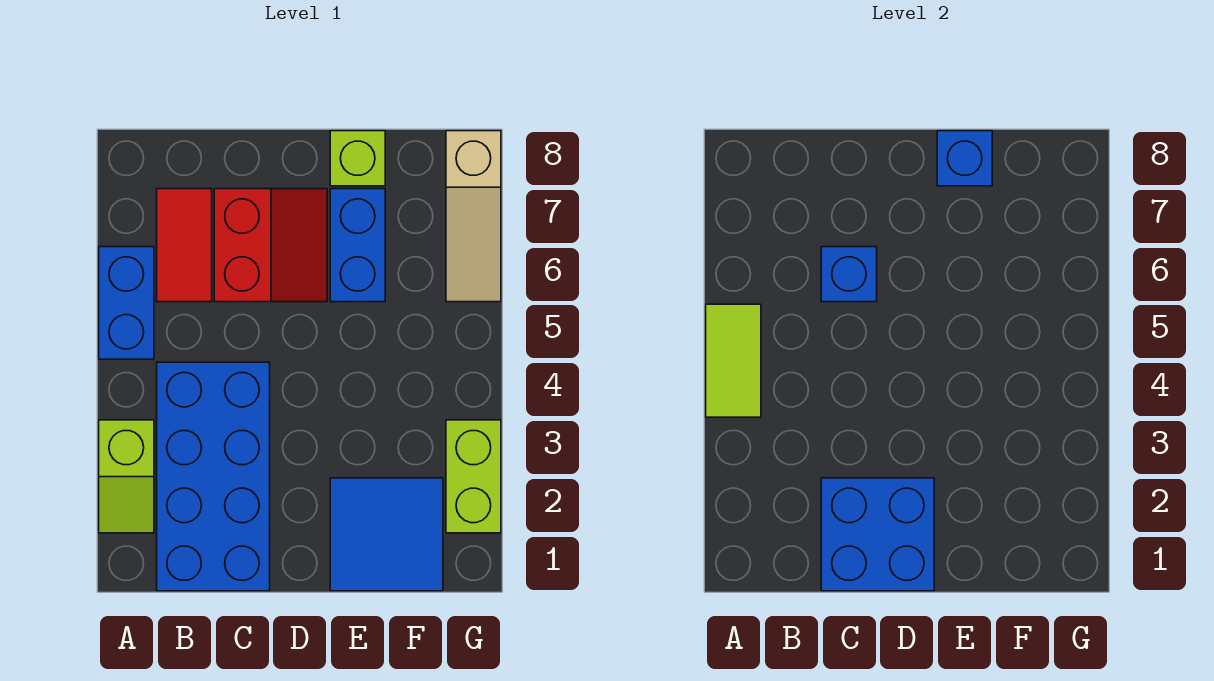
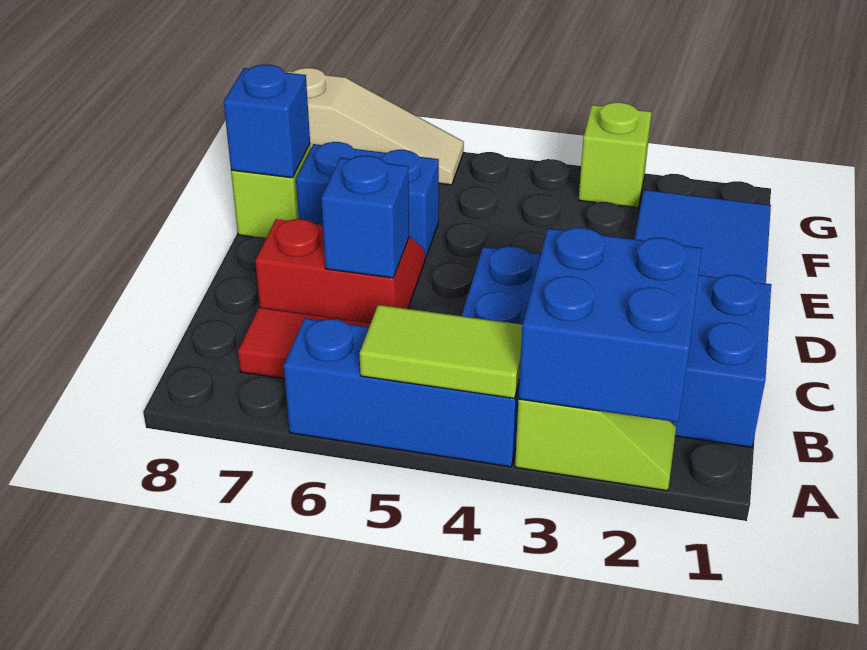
blue brick A5:A6 level 1 -> blue brick A4:A6 level 1
blue brick C1:D2 level 2 -> blue brick A2:B3 level 2
lime brick G2:G3 level 1 -> lime brick G3 level 1

